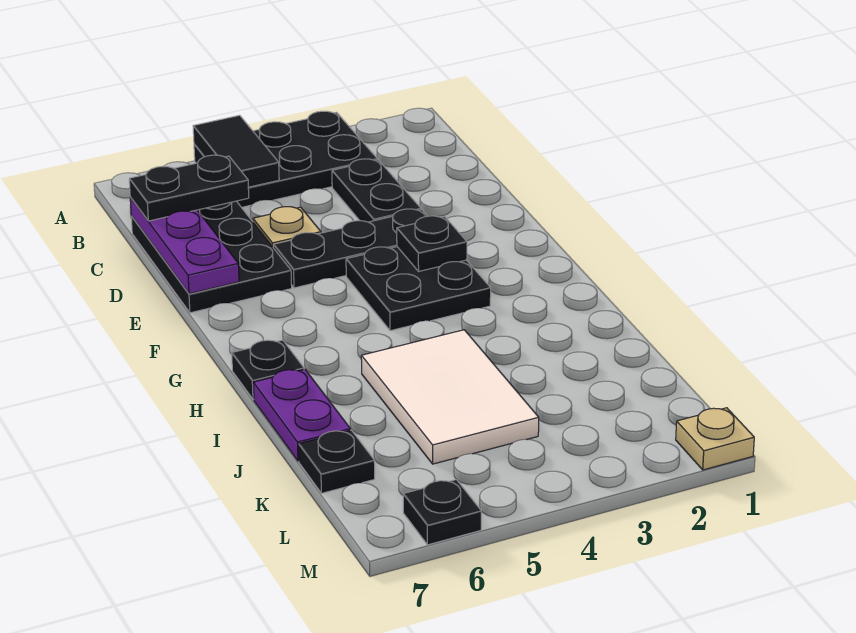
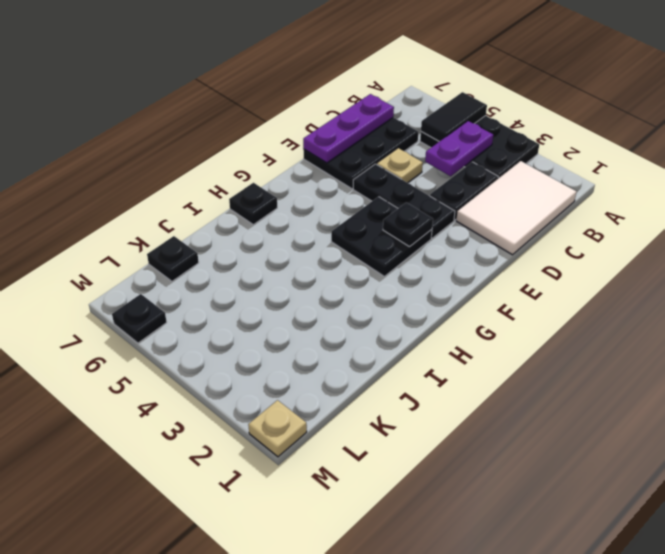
black plate C6:C7 level 3 -> none
white tile I4:K5 level 1 -> white tile B1:D2 level 1
purple plate I7:J7 level 1 -> purple plate B4:C4 level 2

